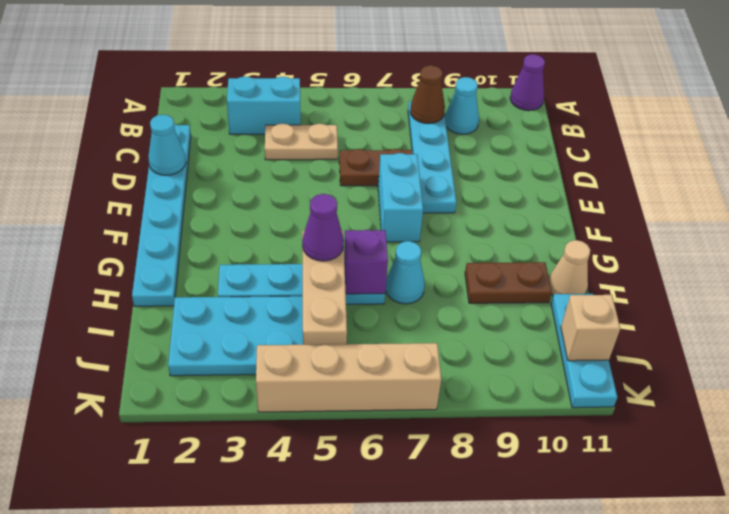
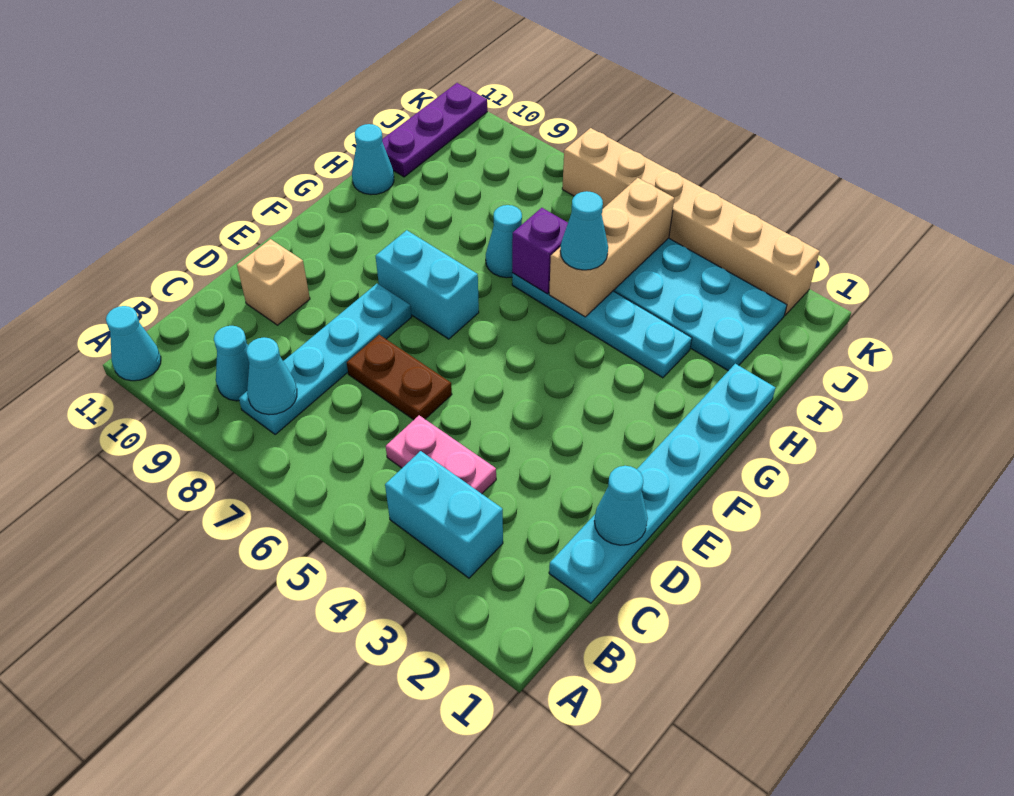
purple cone A11 level 1 -> cyan cone A11 level 1
brown cone B8 level 2 -> cyan cone B8 level 2
tan plate C4:C5 level 1 -> pink plate C4:C5 level 1
cyan brick E7:F7 level 1 -> cyan brick F7:F8 level 1
purple cone H5 level 3 -> cyan cone H5 level 3
brown plate H9:H10 level 1 -> none
tan cone H11 level 1 -> cyan cone H11 level 1
cyan plate I11:K11 level 1 -> purple plate I11:K11 level 1
tan brick J11 level 2 -> tan brick D10 level 1
tan brick K4:K7 level 1 -> tan brick K2:K7 level 1

